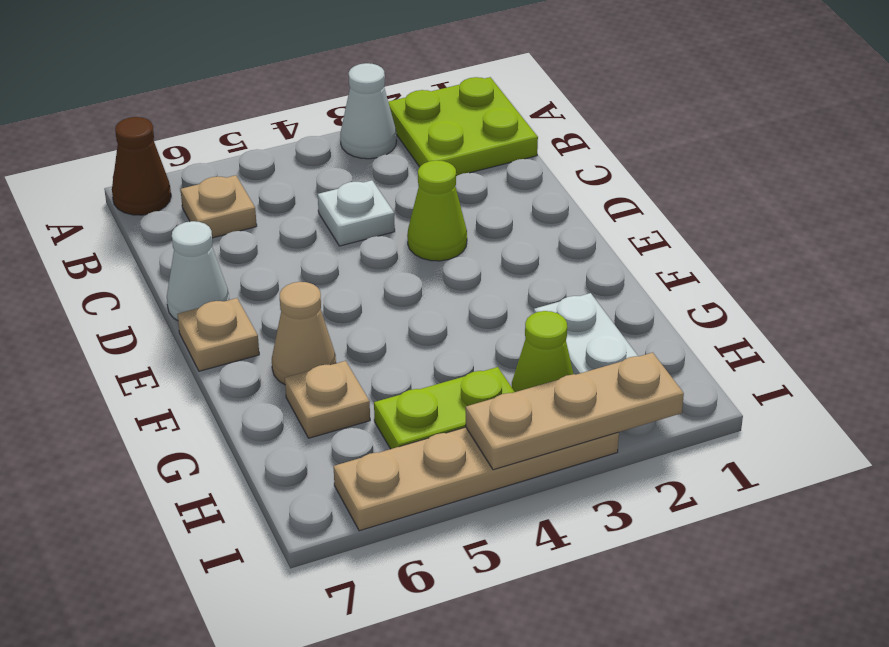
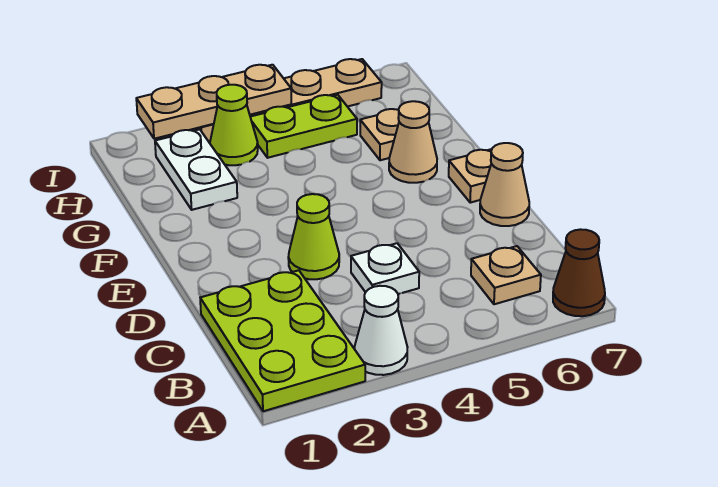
lime plate A1:B2 level 1 -> lime plate A1:C2 level 1
white cone D7 level 1 -> tan cone D7 level 1

